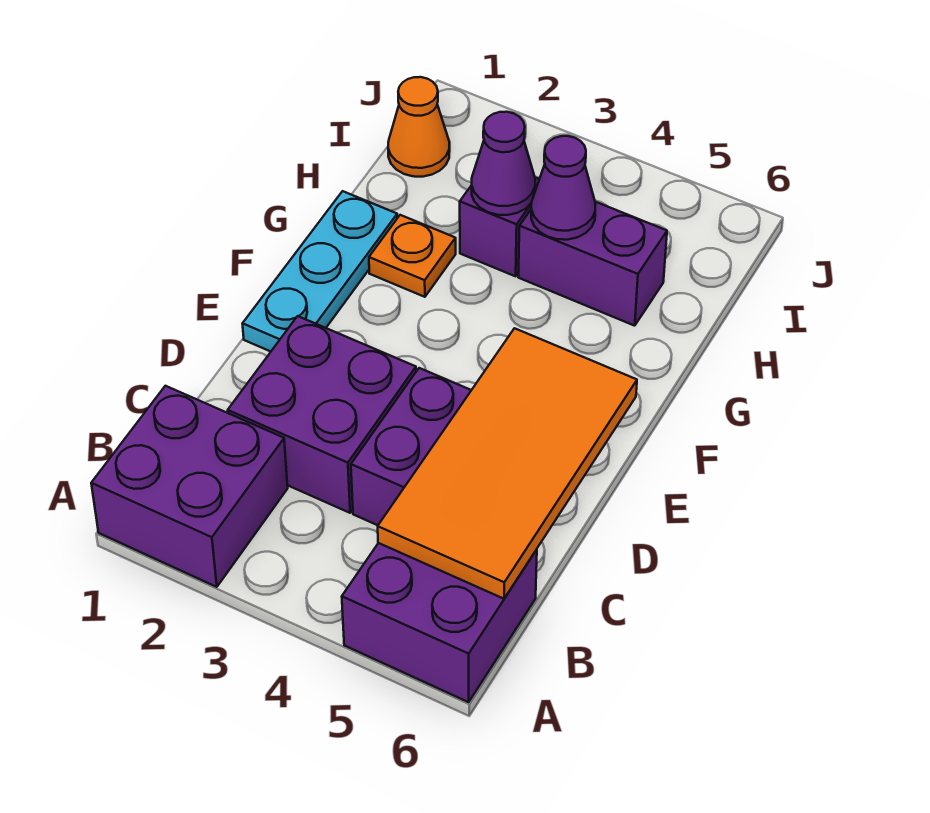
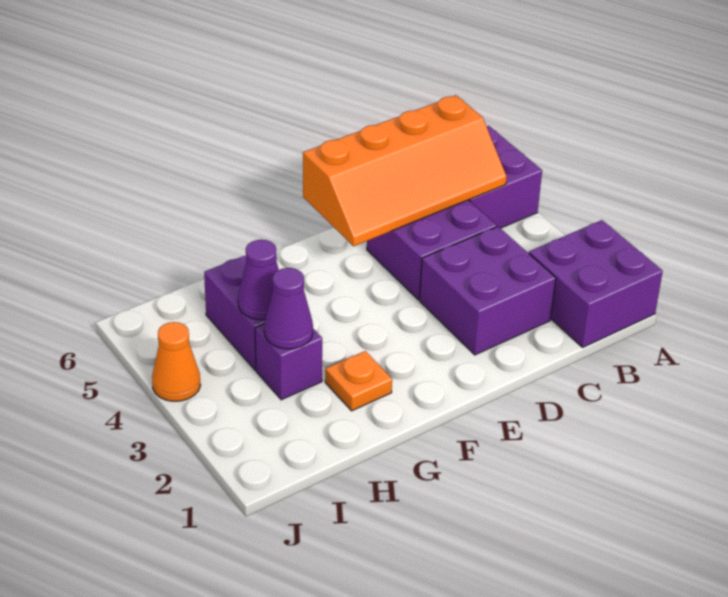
orange tile B5:E6 level 2 -> orange slope B5:E6 level 2 top 6
cyan plate E1:G1 level 1 -> none
orange cone I1 level 1 -> orange cone J4 level 1

